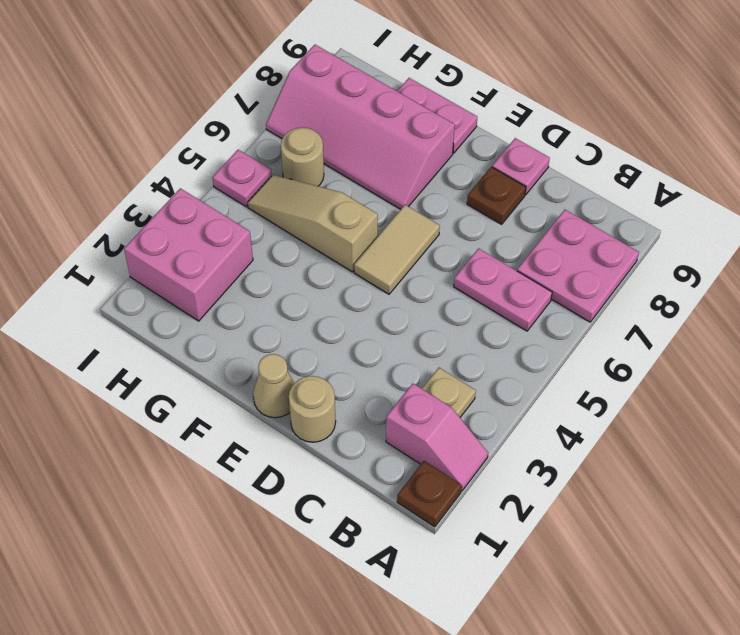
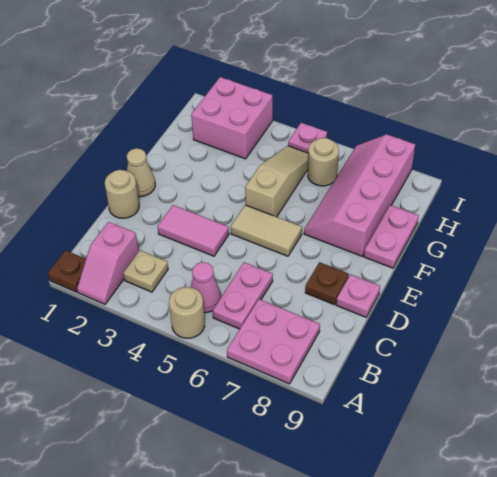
none -> tan round brick A5 level 1
none -> pink cone B5 level 1
none -> pink tile D3:D4 level 1

